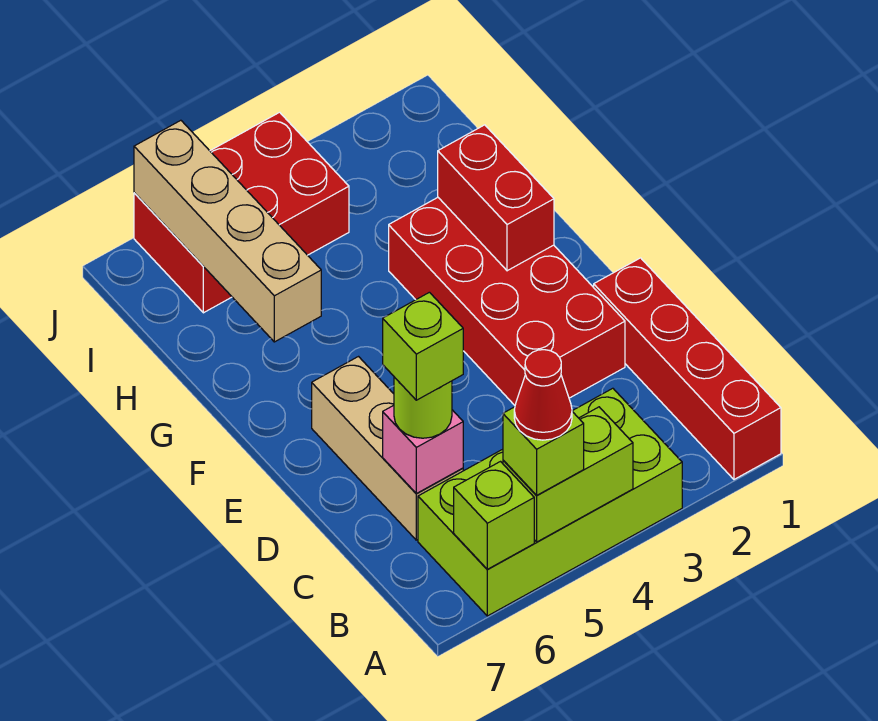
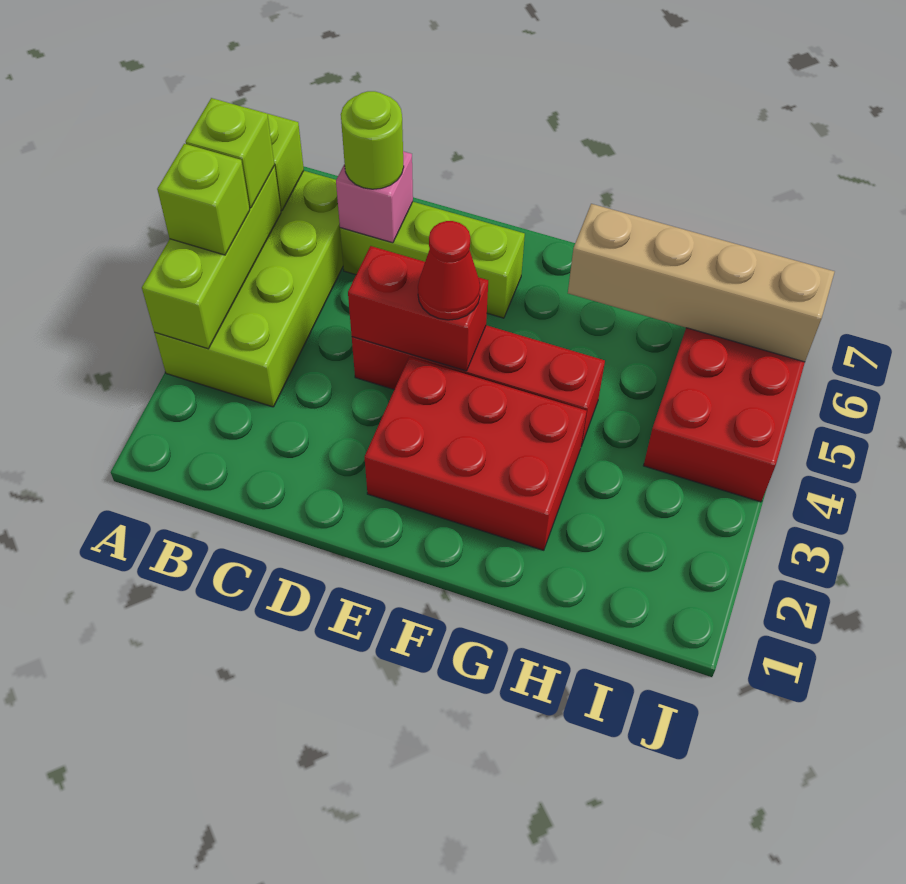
red brick A1:D1 level 1 -> red brick D4:G4 level 1
lime brick A4:A5 level 2 -> lime brick A3:A5 level 2
red cone A5 level 4 -> red cone E4 level 3
tan brick C6:E6 level 1 -> lime brick C6:E6 level 1
lime brick C6 level 4 -> lime brick A4 level 3
red brick D2:G3 level 1 -> red brick E2:G3 level 1
red brick F2:G2 level 2 -> red brick D4:E4 level 2

